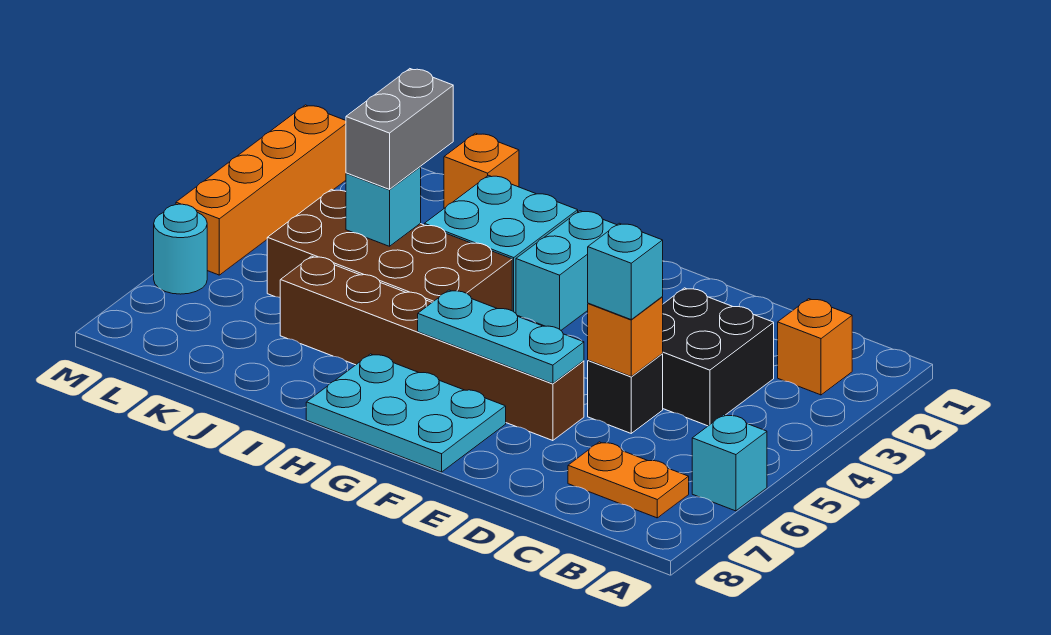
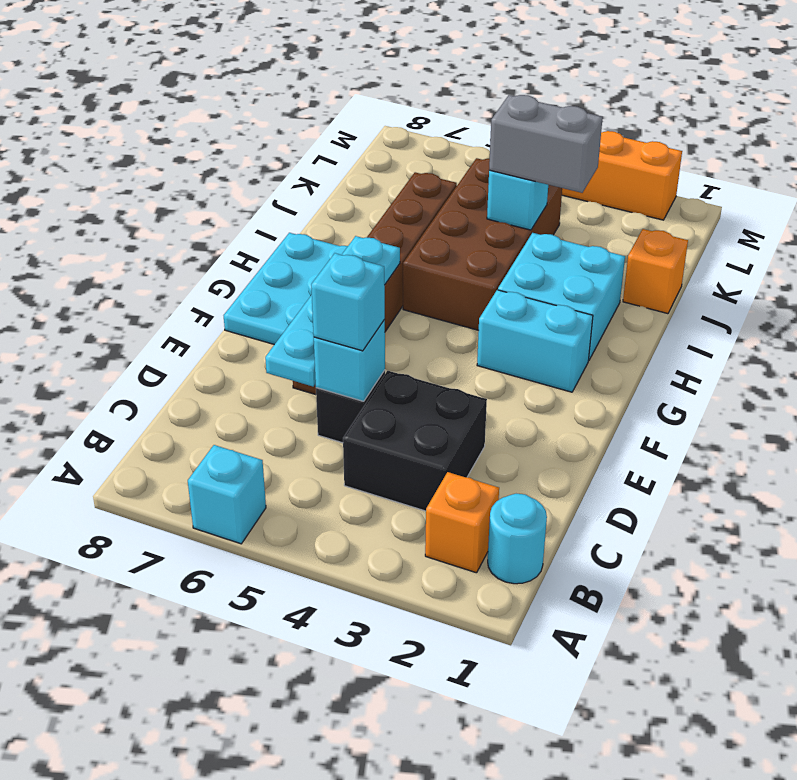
orange plate B7:C7 level 1 -> none
orange brick D5 level 2 -> cyan brick D5 level 2
cyan plate E6:G6 level 2 -> cyan plate D6:G6 level 2
cyan round brick M6 level 1 -> cyan round brick B1 level 1

